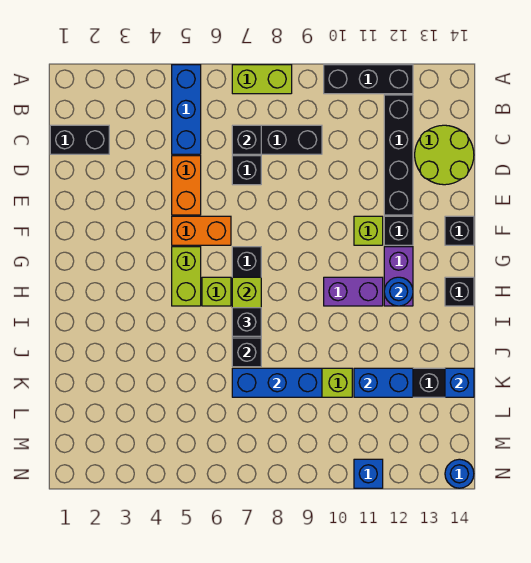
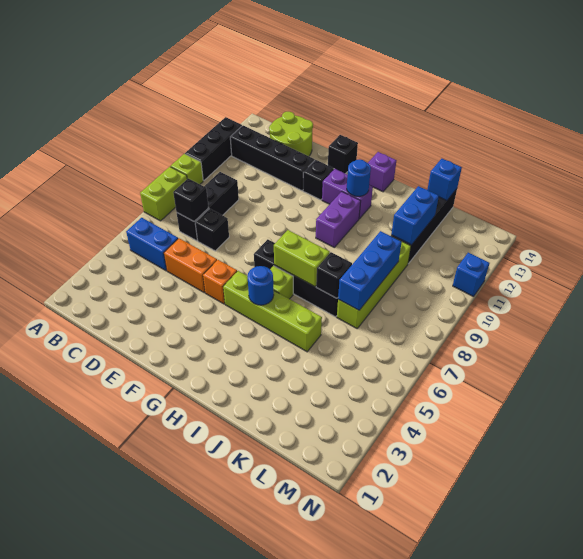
blue brick A5:C5 level 1 -> blue brick B5:C5 level 1
black brick C1:C2 level 1 -> none
orange brick F5:F6 level 1 -> orange brick F5 level 1
lime brick F11 level 1 -> lime brick A9 level 1
lime brick G5:H5 level 1 -> lime brick G5:J5 level 1
black brick H14 level 1 -> purple brick H14 level 1
black brick I7 level 3 -> none
blue round brick N14 level 1 -> blue round brick H5 level 2

